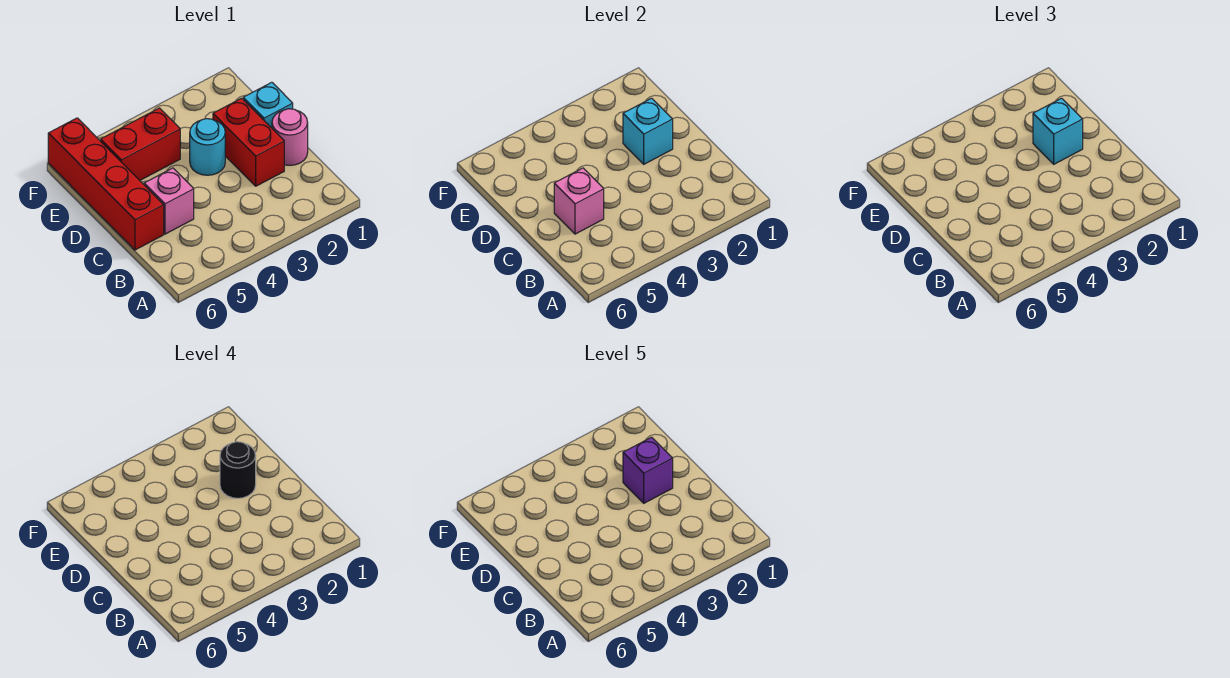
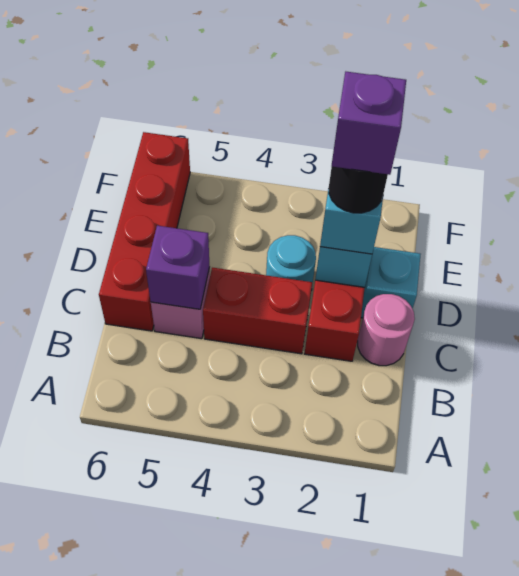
pink brick C5 level 2 -> purple brick C5 level 2
red brick E4:E5 level 1 -> red brick C3:C4 level 1

